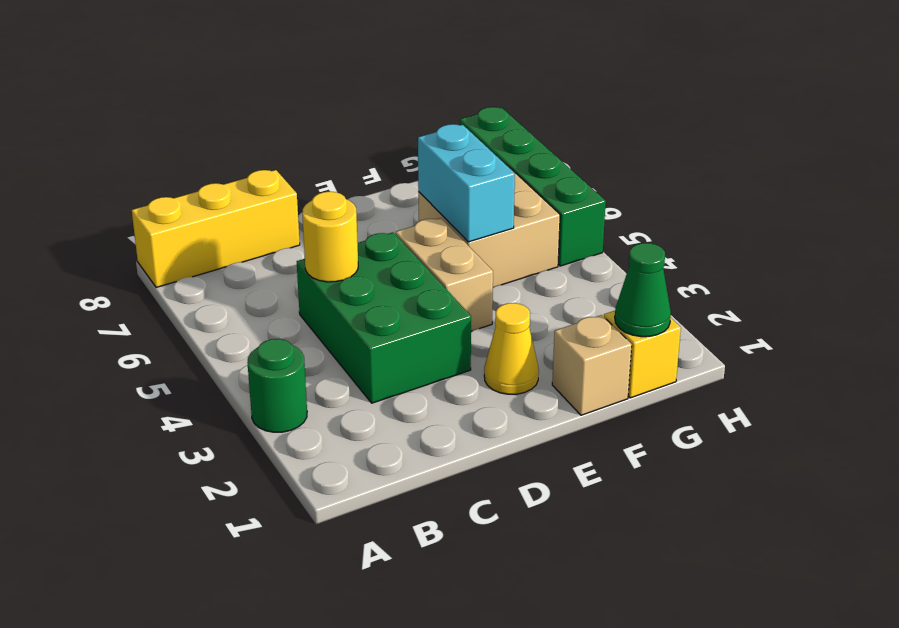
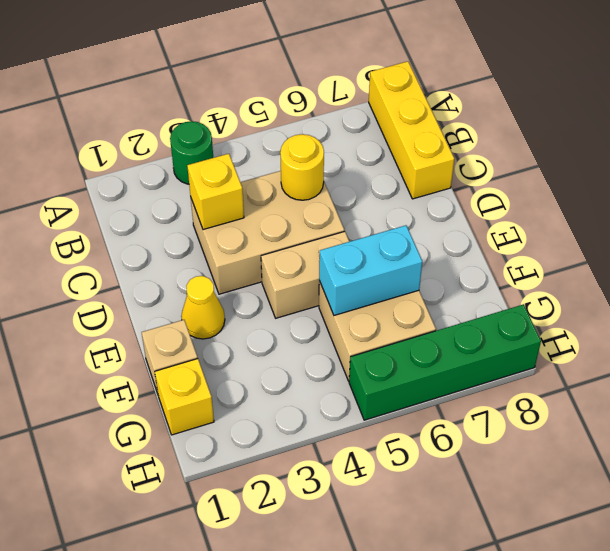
green brick C3:D5 level 1 -> tan brick C3:D5 level 1
none -> yellow brick C3 level 2
green cone G1 level 2 -> none

